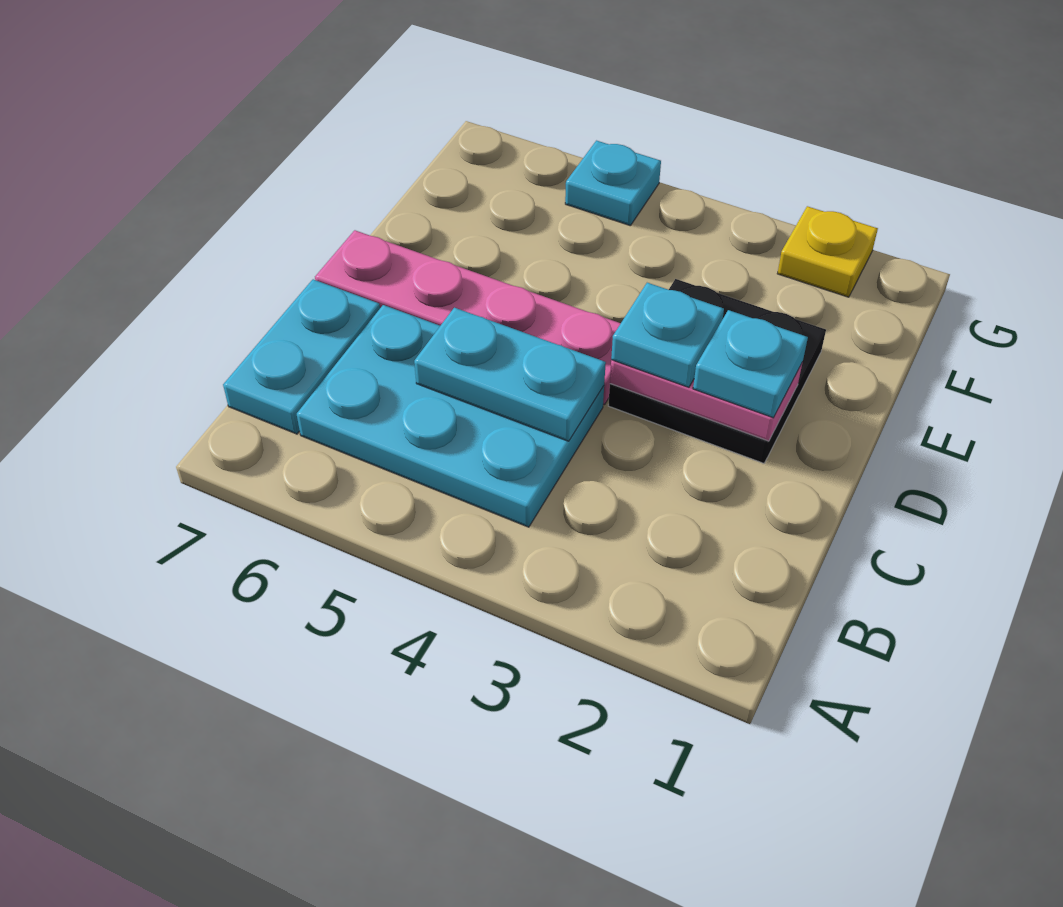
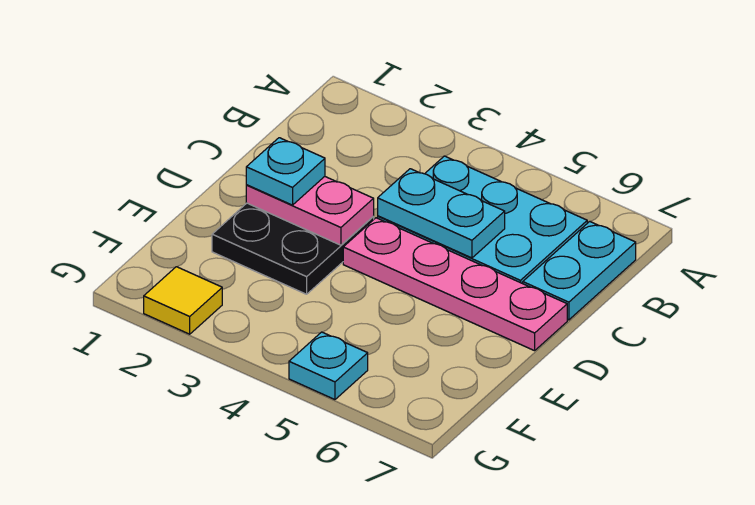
cyan plate D3 level 3 -> none
yellow plate G2 level 1 -> yellow tile G2 level 1

